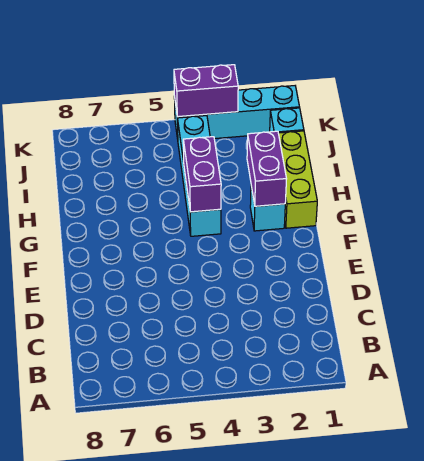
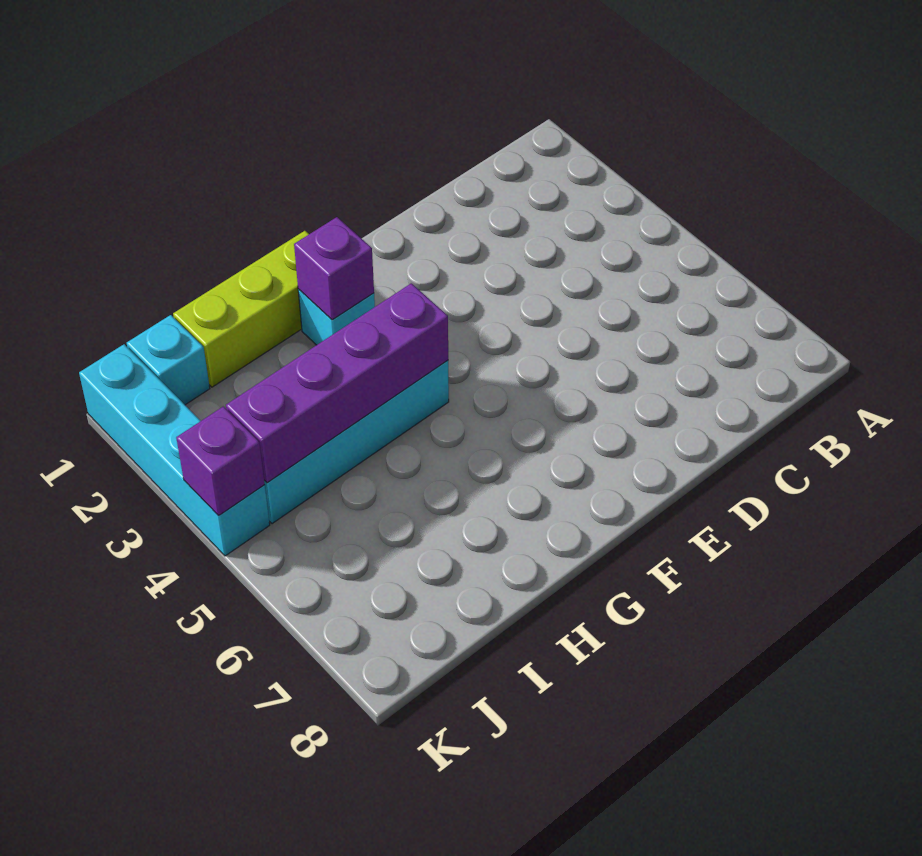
purple brick G2:H2 level 2 -> purple brick G2 level 2
purple brick G4:H4 level 2 -> purple brick G4:J4 level 2
purple brick K3:K4 level 2 -> purple brick K4 level 2

